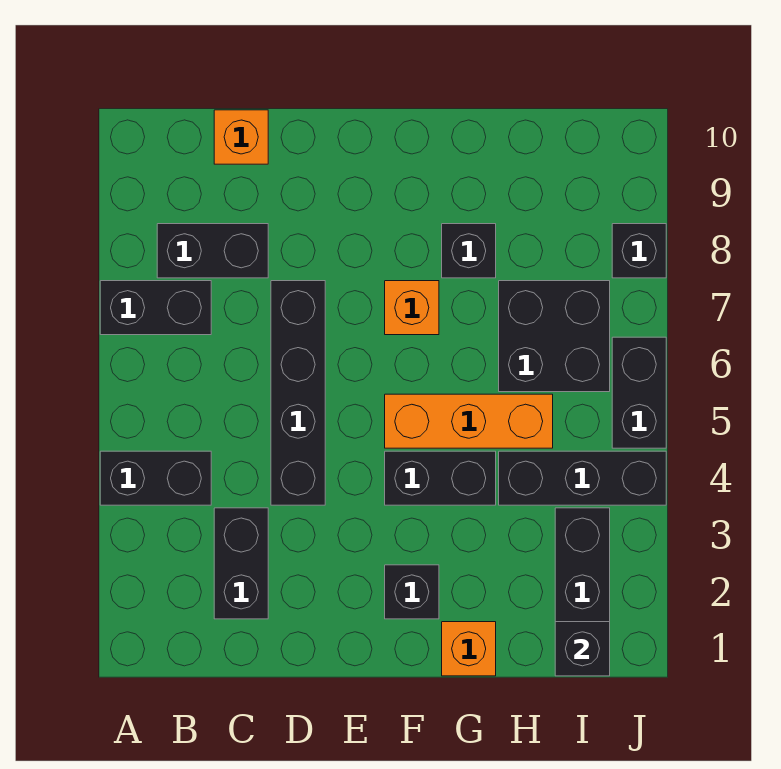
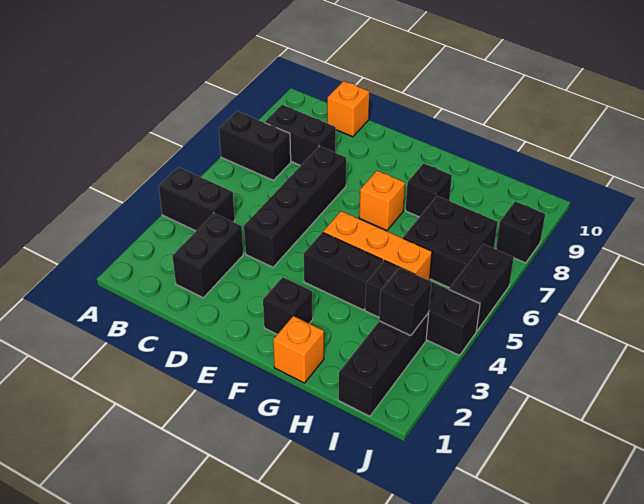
black brick I1 level 2 -> black brick I3 level 2

